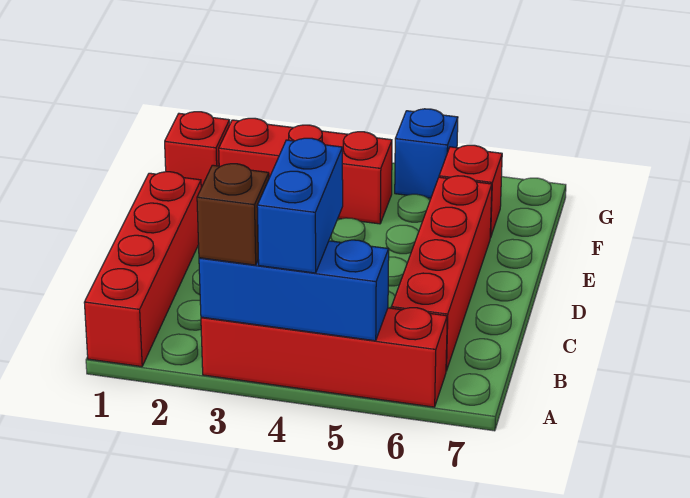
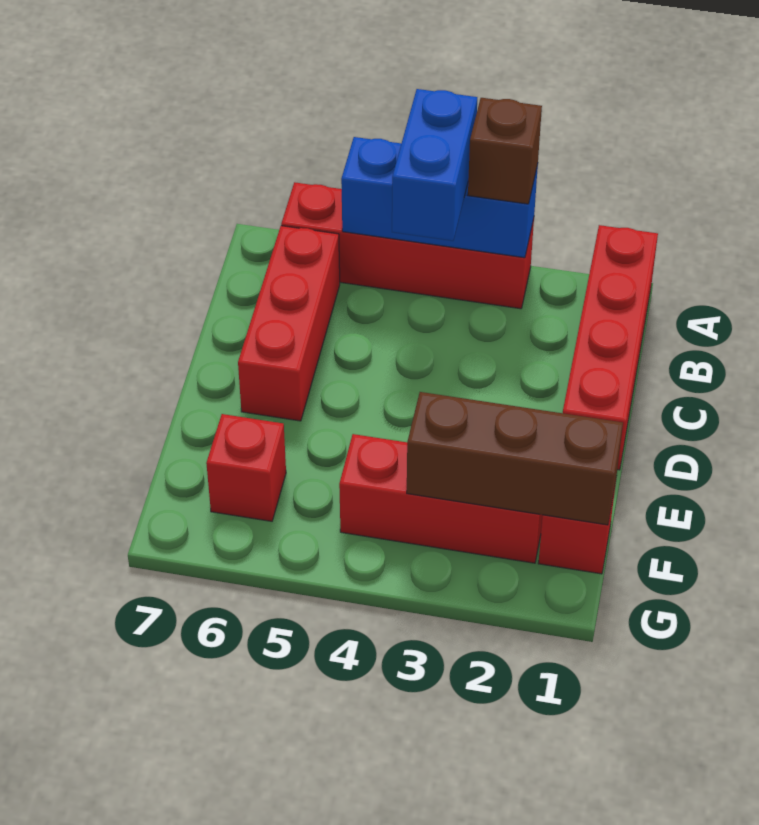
red brick B6:E6 level 1 -> red brick B6:D6 level 1
none -> brown brick F1:F3 level 2
blue brick G5 level 1 -> none

